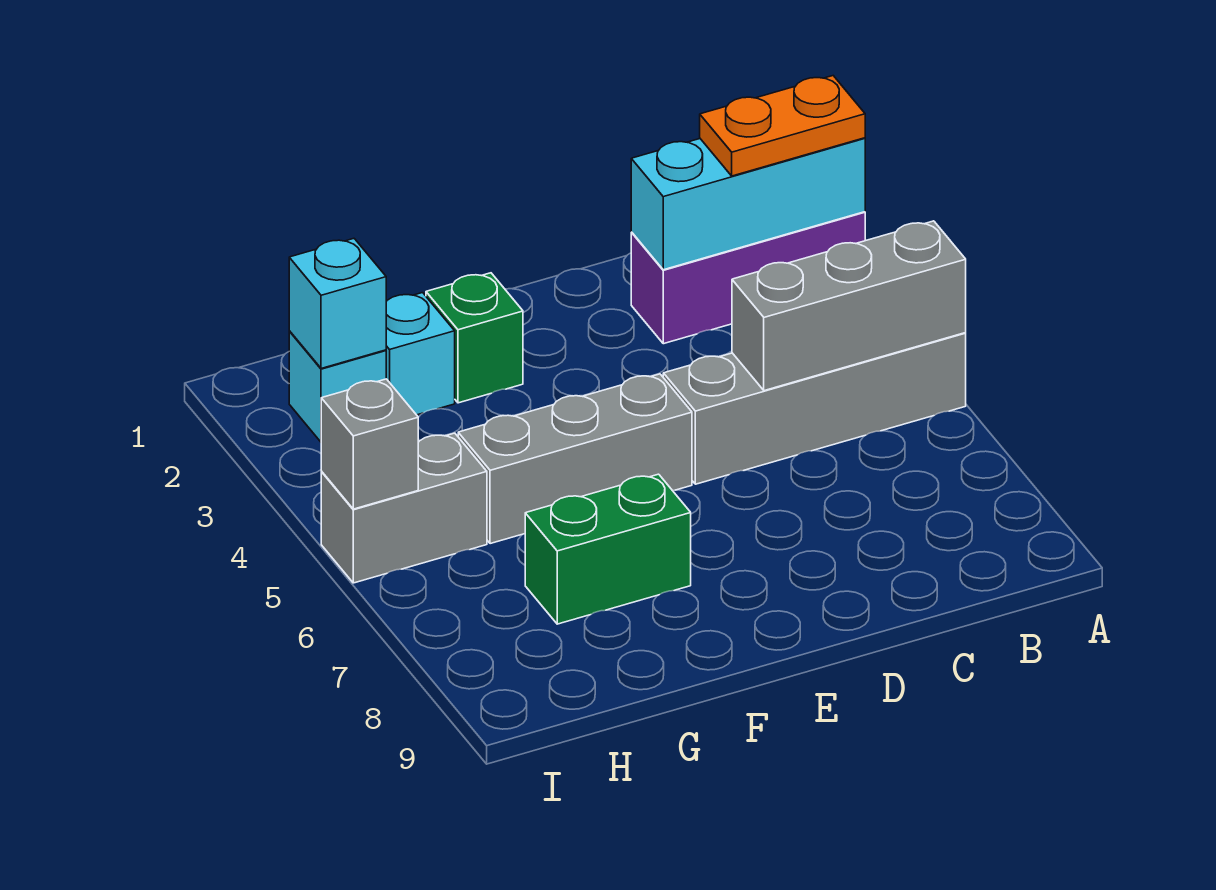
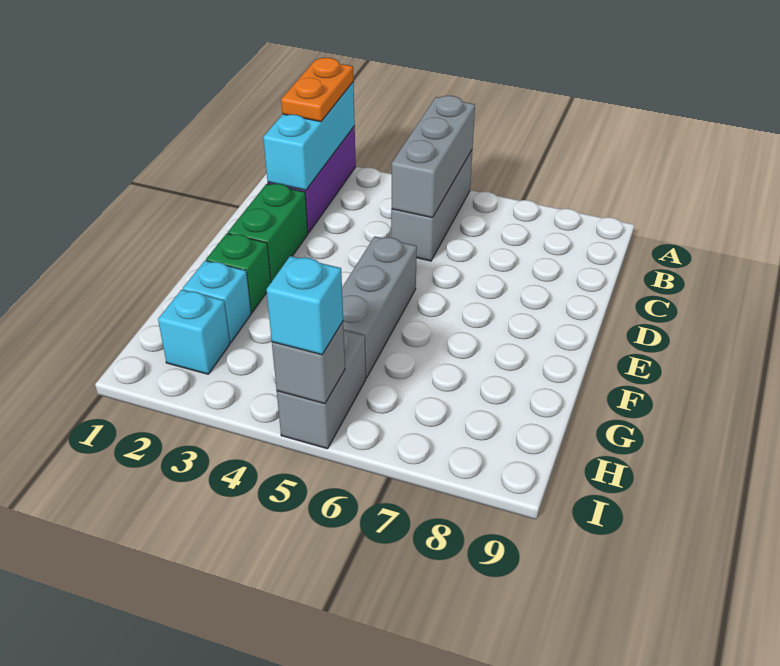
grey brick A5:D5 level 1 -> grey brick A5:C5 level 1
green brick F7:G7 level 1 -> green brick D2:E2 level 1
cyan brick H2 level 2 -> cyan brick I5 level 3

